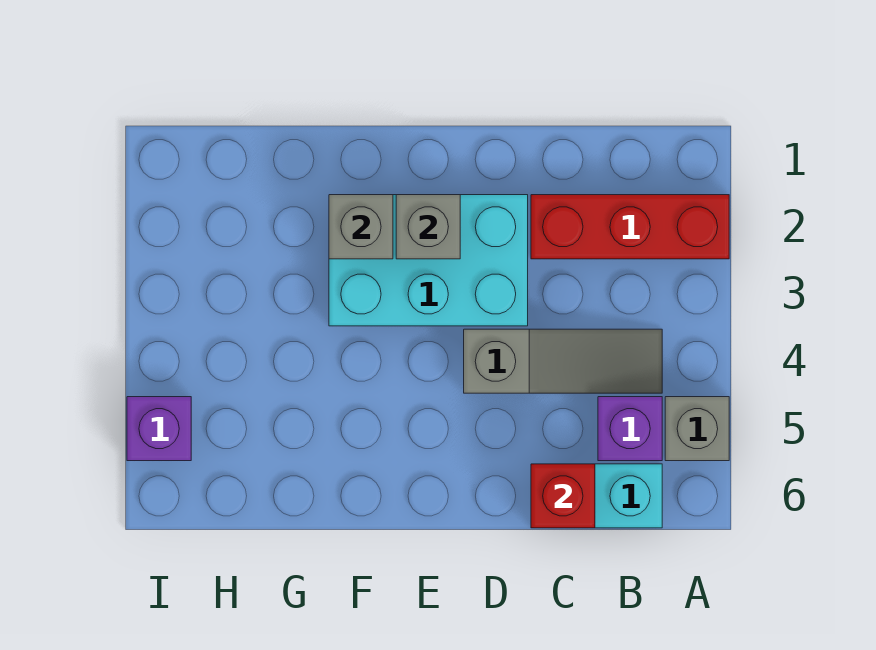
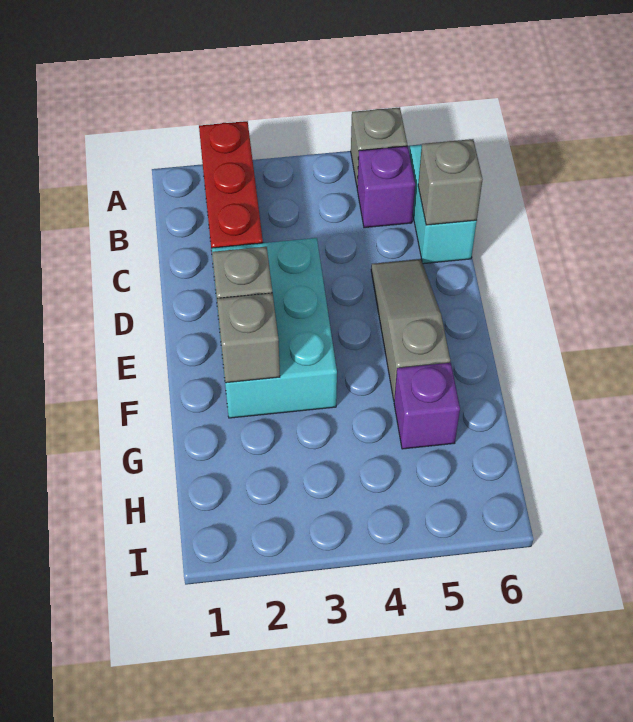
grey slope B4:D4 level 1 top D -> grey slope D5:F5 level 1 top F
red brick C6 level 2 -> grey brick C6 level 2
purple brick I5 level 1 -> purple brick G5 level 1

